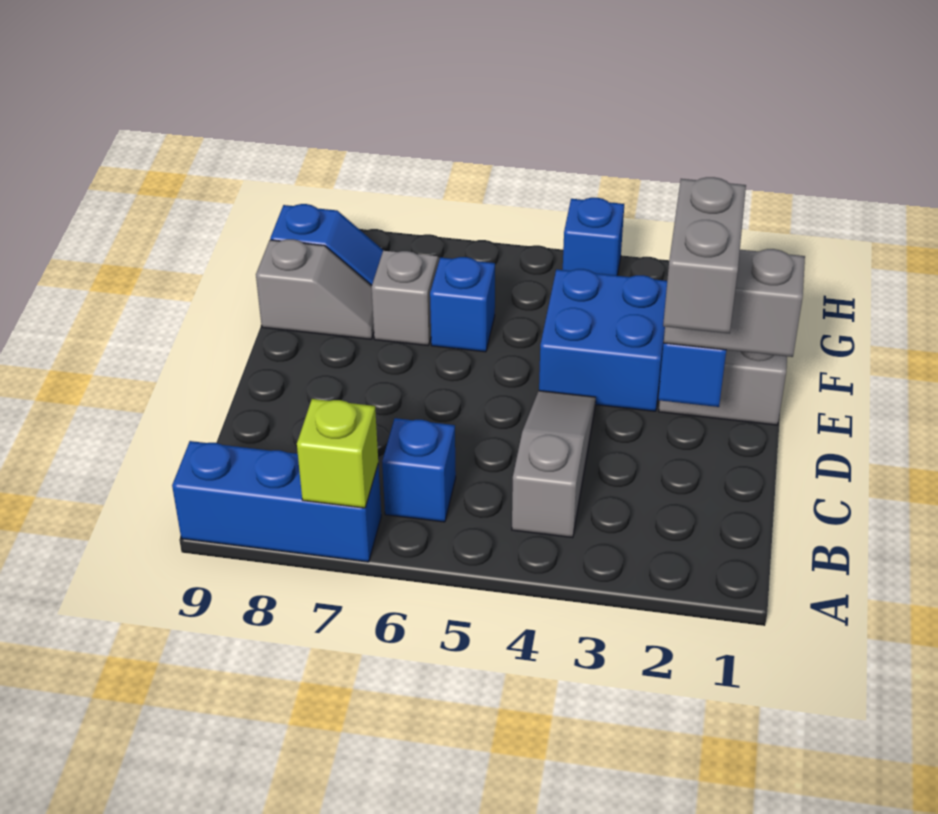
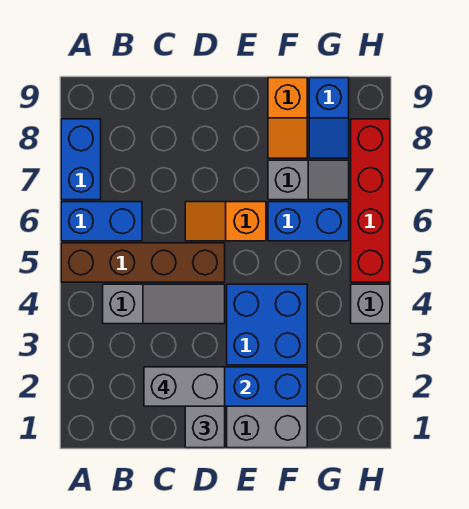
none -> brown brick A5:D5 level 1
blue brick A7:A9 level 1 -> blue brick A7:A8 level 1
lime brick A7 level 2 -> none
blue brick B6 level 1 -> blue brick A6:B6 level 1
none -> orange slope D6:E6 level 1 top E
blue brick F6 level 1 -> blue brick F6:G6 level 1
grey slope F8:F9 level 1 top 9 -> orange slope F8:F9 level 1 top 9
blue brick H4 level 1 -> grey brick H4 level 1
none -> red brick H5:H8 level 1

